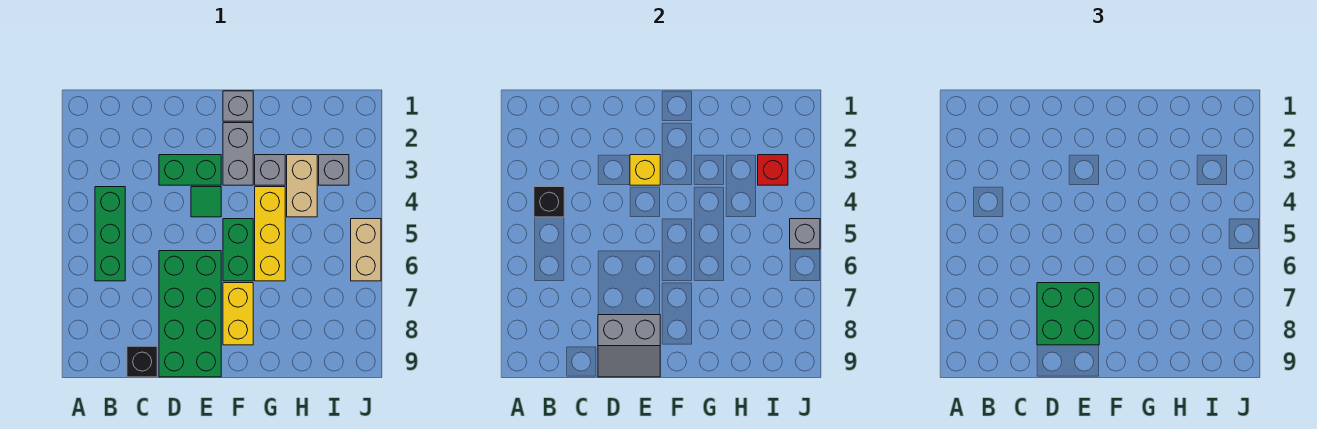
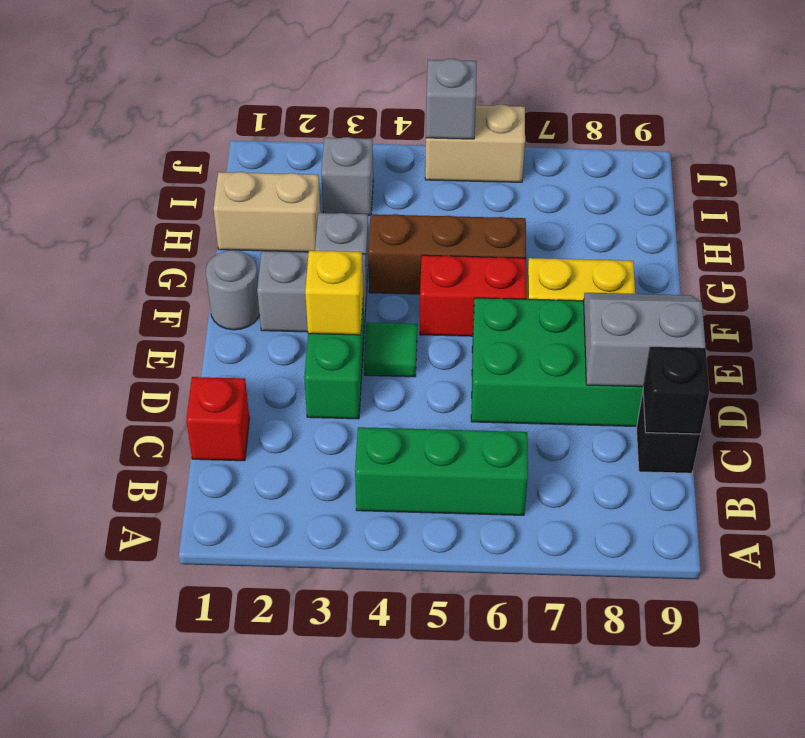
black brick B4 level 2 -> black brick C9 level 2
green brick D7:E8 level 3 -> none
grey slope D8:E9 level 2 top 8 -> grey slope D8:E9 level 2 top D
grey brick F1 level 1 -> grey round brick F1 level 1
green brick F5:F6 level 1 -> red brick F5:F6 level 1
yellow brick G4:G6 level 1 -> brown brick G4:G6 level 1
tan brick H3:H4 level 1 -> tan brick H1:H2 level 1
red brick I3 level 2 -> red brick C1 level 1

